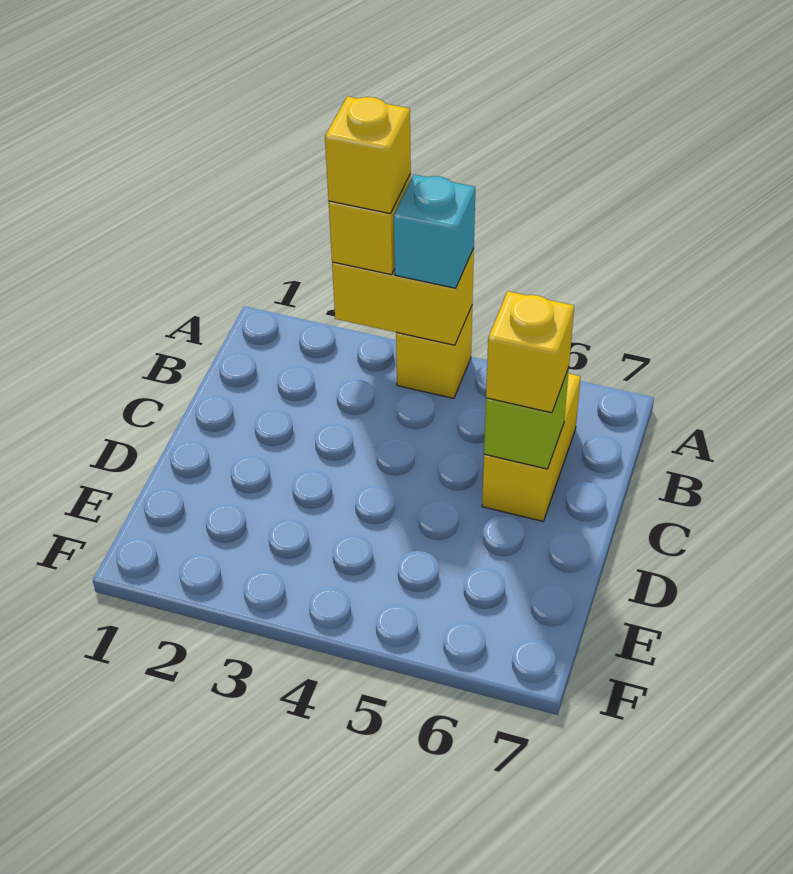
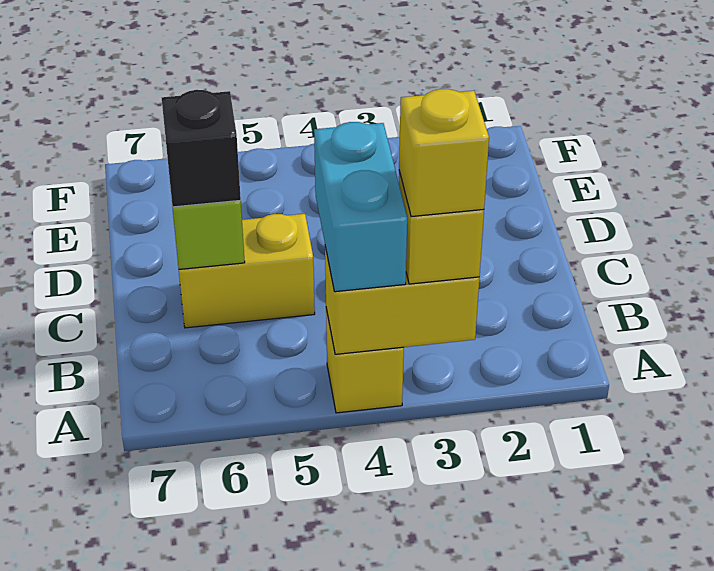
cyan brick A4 level 3 -> cyan brick A4:B4 level 3
yellow brick B6:C6 level 1 -> yellow brick C5:C6 level 1
yellow brick C6 level 3 -> black brick C6 level 3

